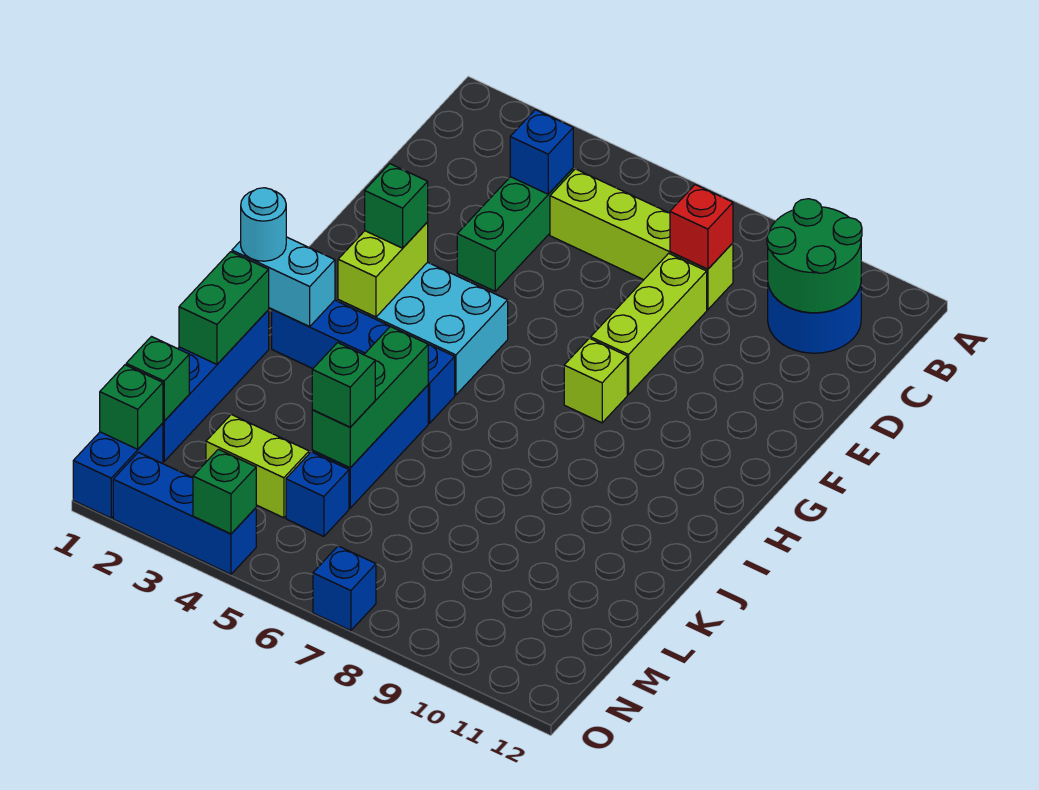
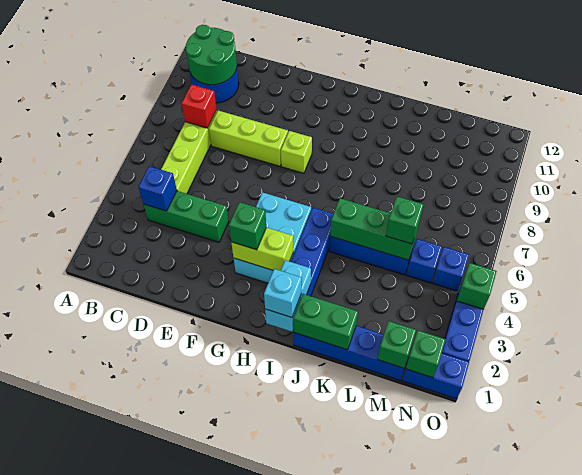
cyan round brick I1 level 3 -> cyan brick I1 level 3
lime brick M3:M4 level 1 -> none
blue brick O7 level 1 -> blue brick N5 level 1

